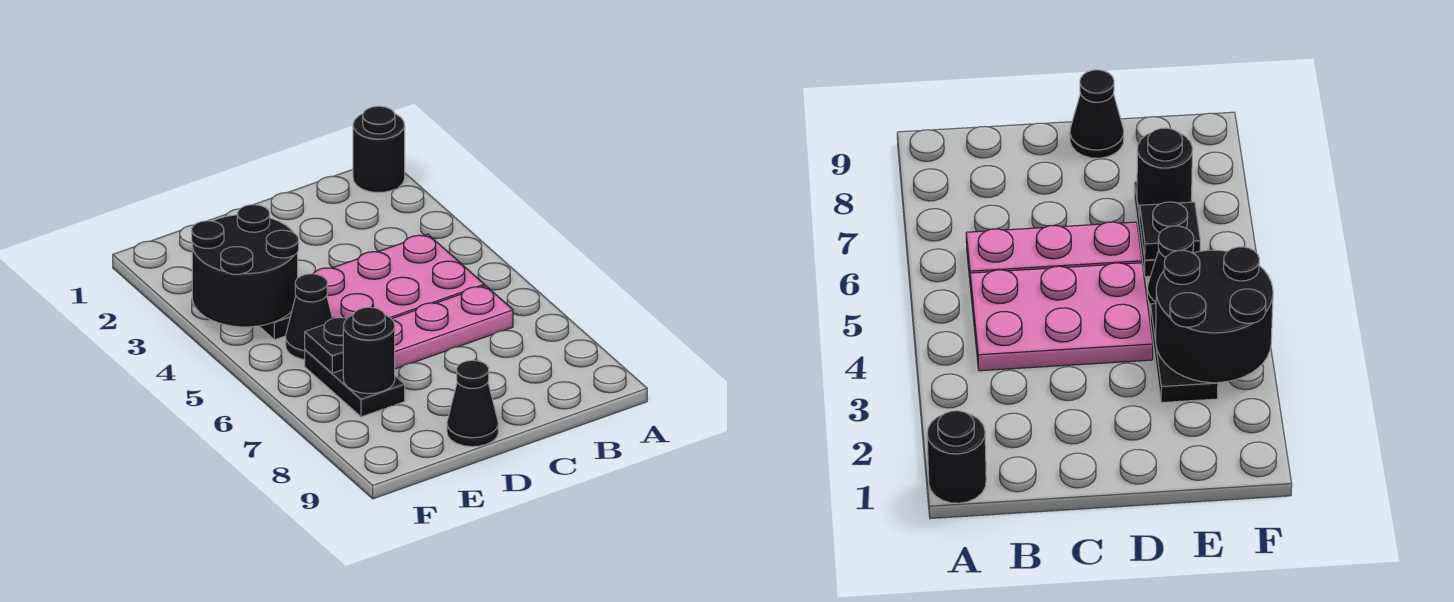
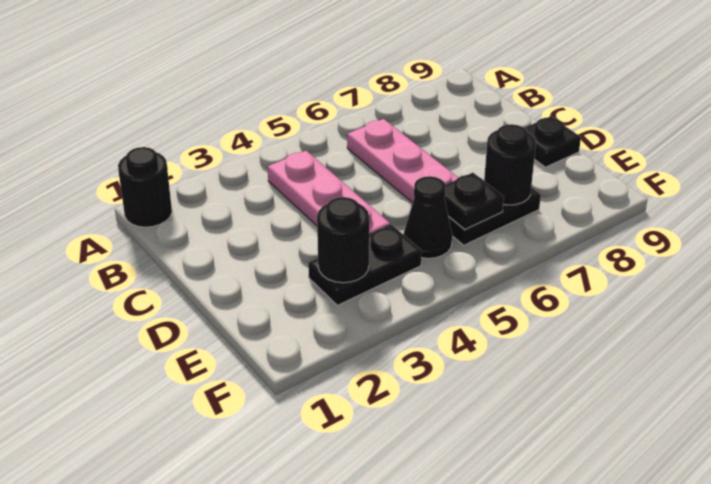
pink plate B4:D5 level 1 -> pink plate B4:D4 level 1
black cone D9 level 1 -> black plate D9 level 1
black round brick E3:F4 level 2 -> black round brick E3 level 2

